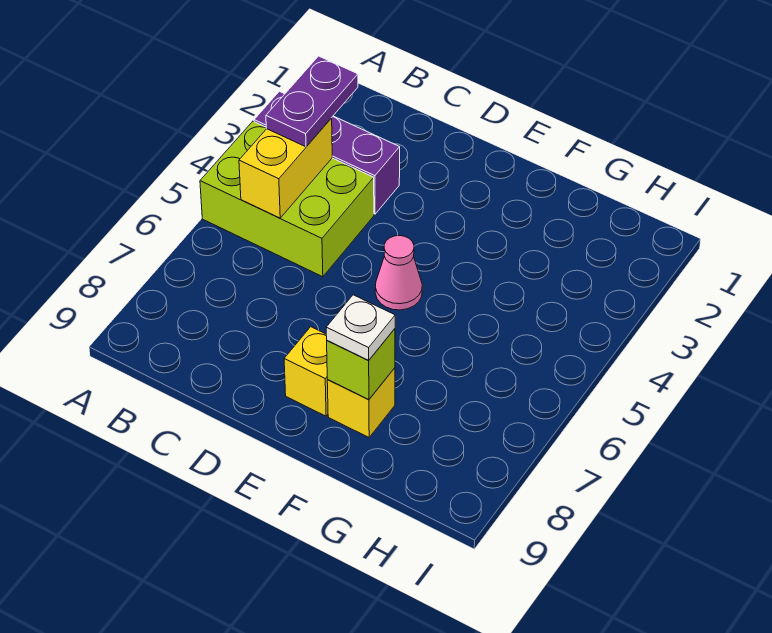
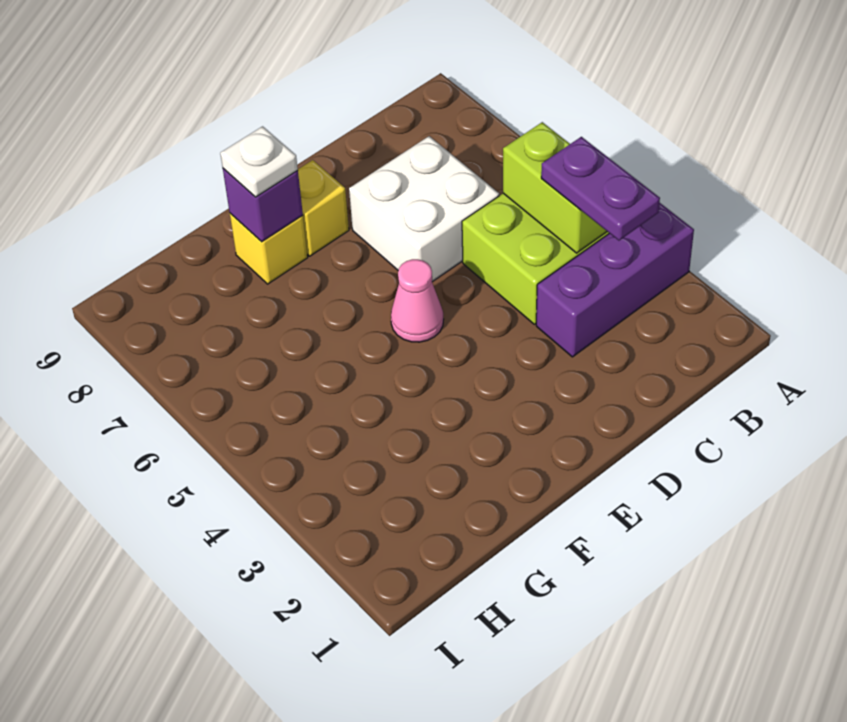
yellow brick B4:B5 level 2 -> lime brick B4:B5 level 2
none -> white brick C6:D7 level 1
lime brick F8 level 2 -> purple brick F8 level 2

